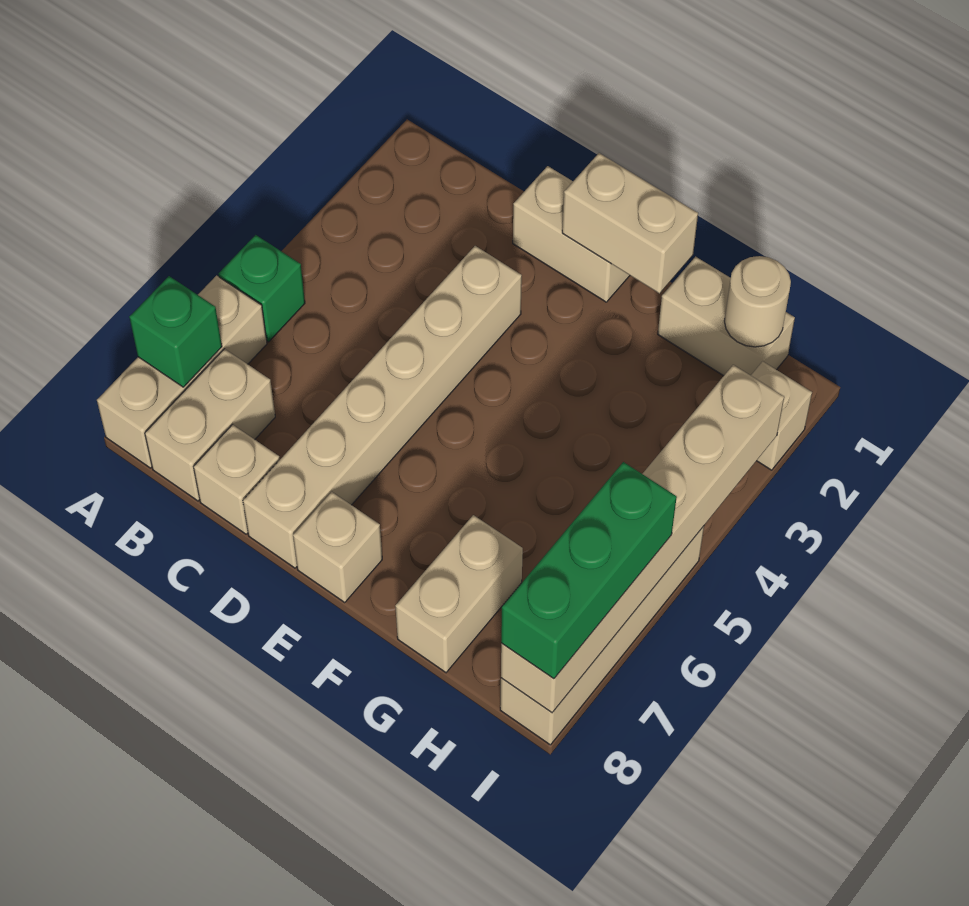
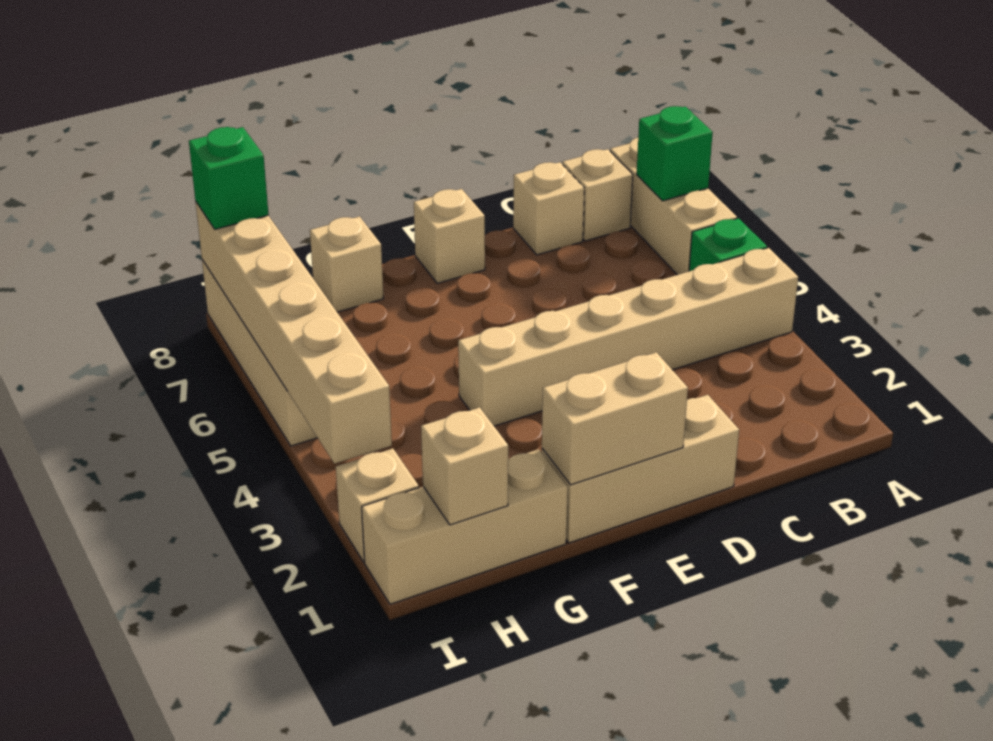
tan brick B7:B8 level 1 -> tan brick B8 level 1
tan brick D1:E1 level 1 -> tan brick D1:F1 level 1
tan brick D3:D8 level 1 -> tan brick A4:F4 level 1
tan brick G1:H1 level 1 -> tan brick G1:I1 level 1
tan brick G7:G8 level 1 -> tan brick G8 level 1
tan round brick H1 level 2 -> tan brick H1 level 2
green brick I6:I8 level 3 -> green brick I8 level 3

